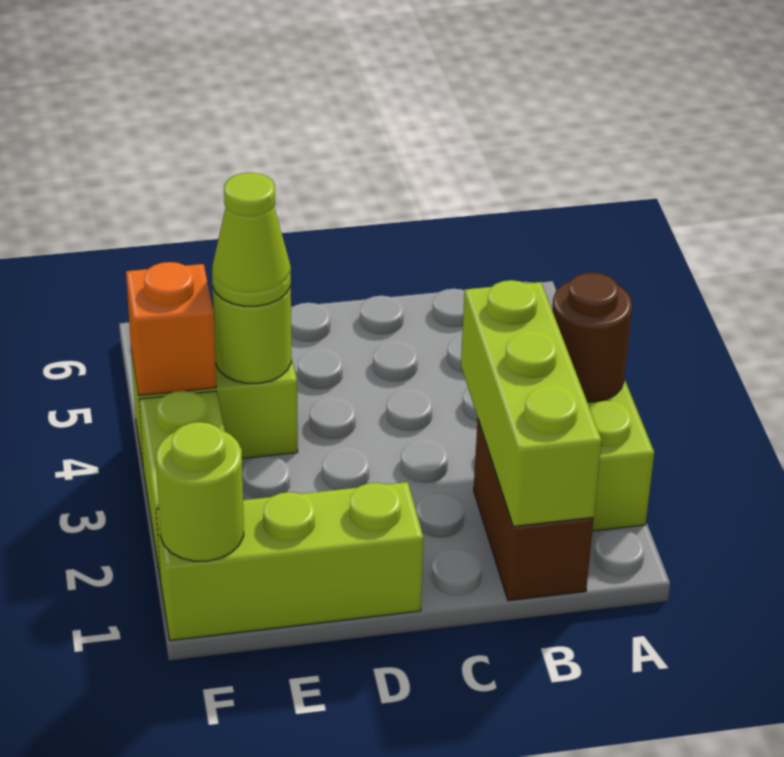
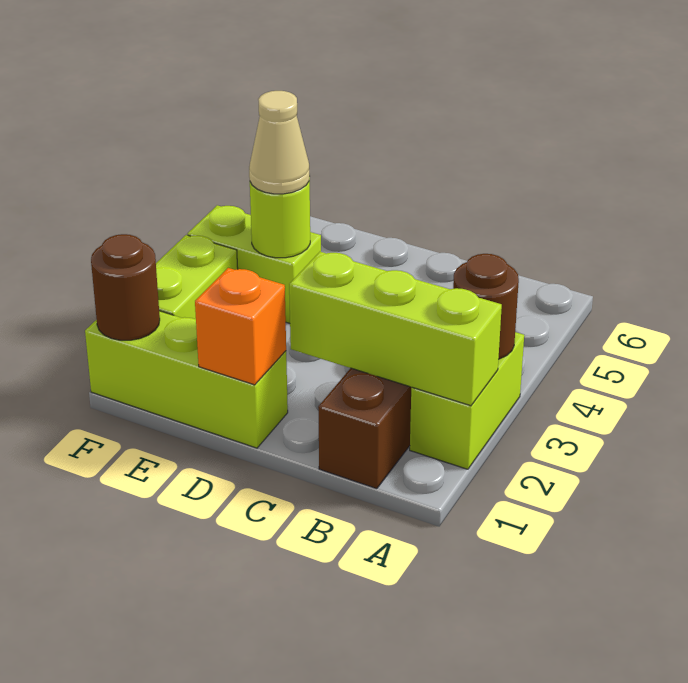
lime brick B1:B3 level 2 -> lime brick A2:C2 level 2
lime cone E4 level 3 -> tan cone E4 level 3
lime round brick F1 level 2 -> brown round brick F1 level 2
orange brick F4 level 2 -> orange brick D1 level 2

